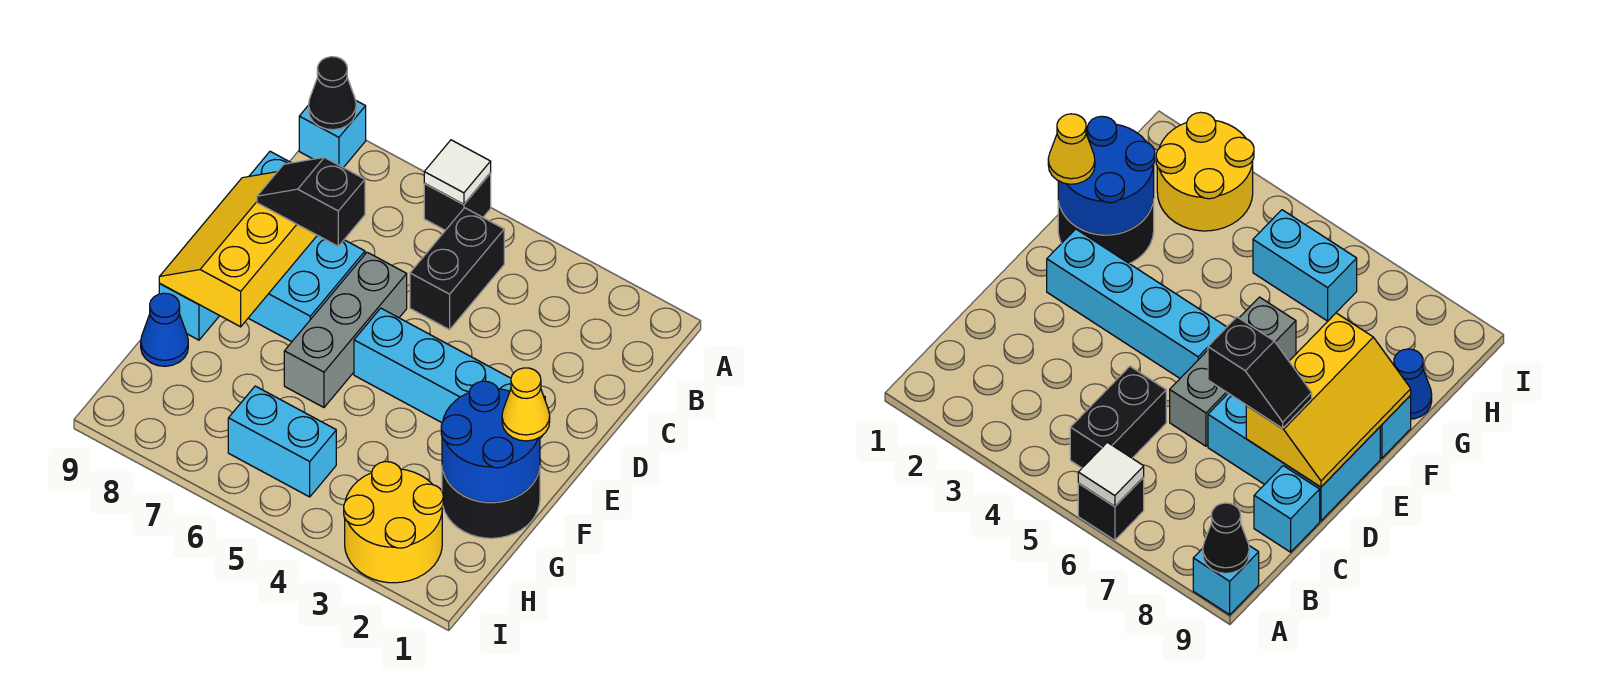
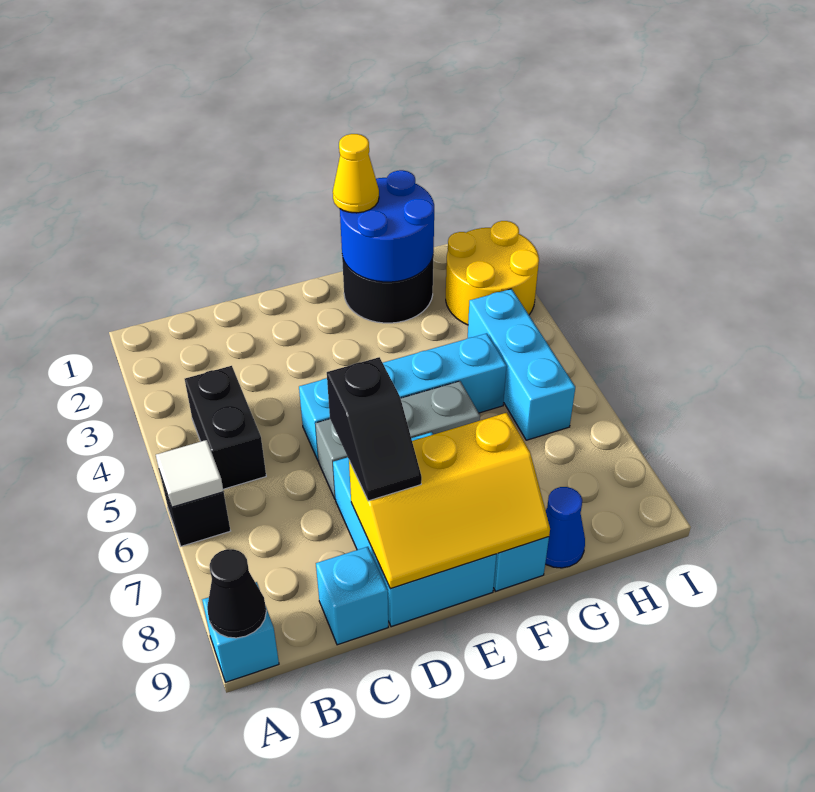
black brick B5:C5 level 1 -> black brick B4:B5 level 1
cyan brick E2:E5 level 1 -> cyan brick D5:G5 level 1
cyan brick H5:H6 level 1 -> cyan brick H4:H6 level 1

